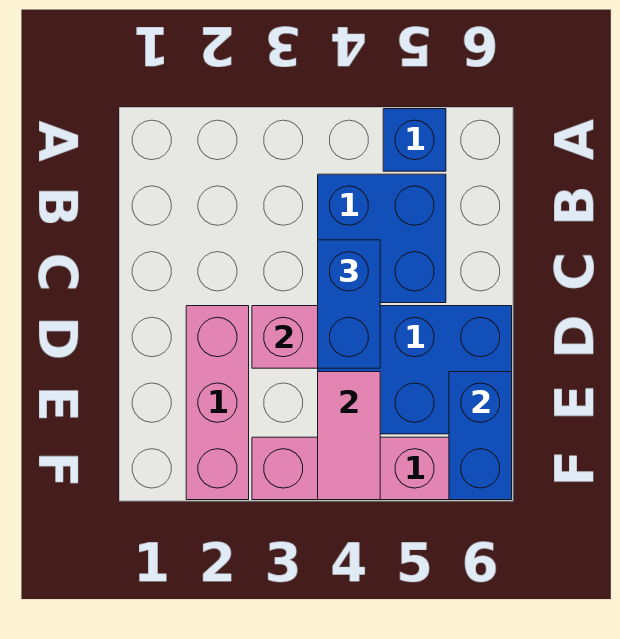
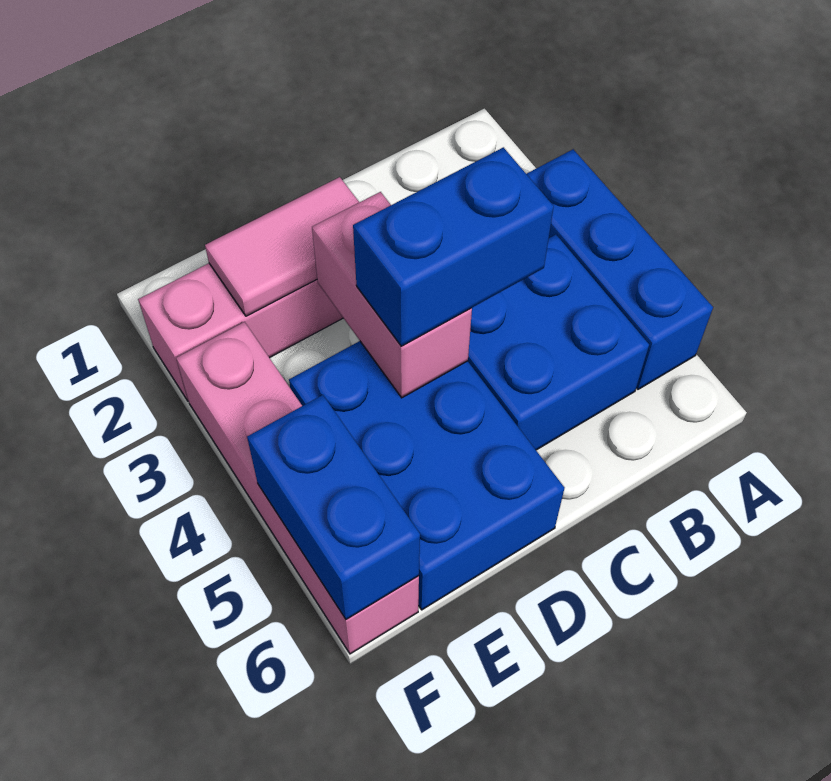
blue brick A5 level 1 -> blue brick A3:A5 level 1
pink tile E4:F4 level 2 -> pink tile D2:E2 level 2
blue brick E6:F6 level 2 -> blue brick F5:F6 level 2

